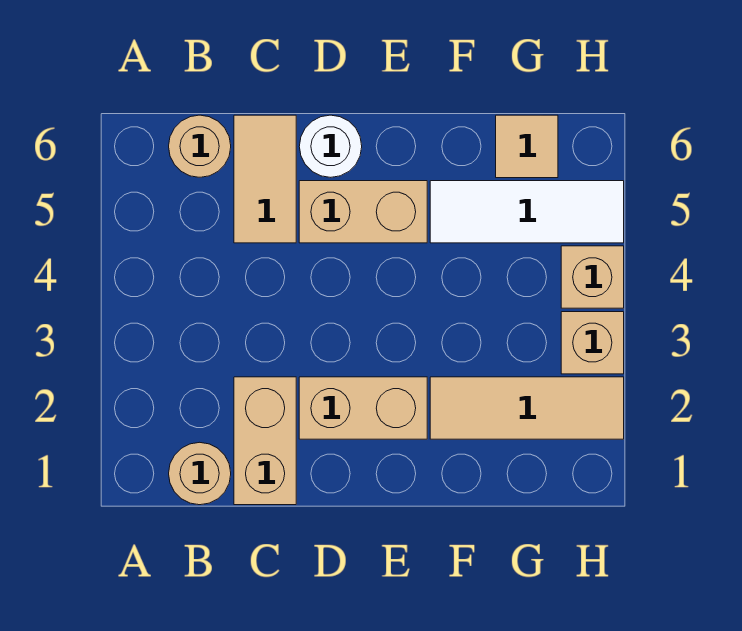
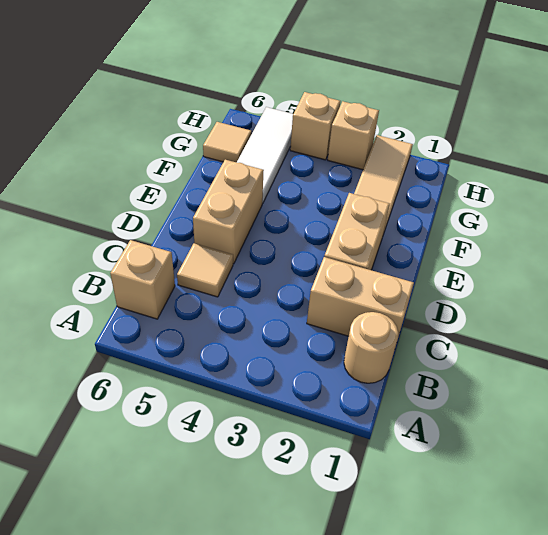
tan round brick B6 level 1 -> tan brick B6 level 1
tan tile C5:C6 level 1 -> tan tile C5 level 1
white round brick D6 level 1 -> none

